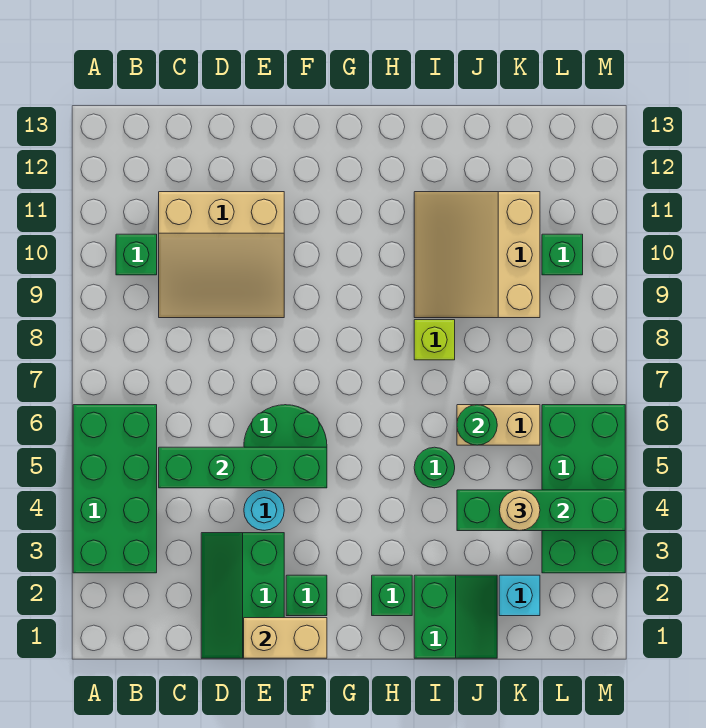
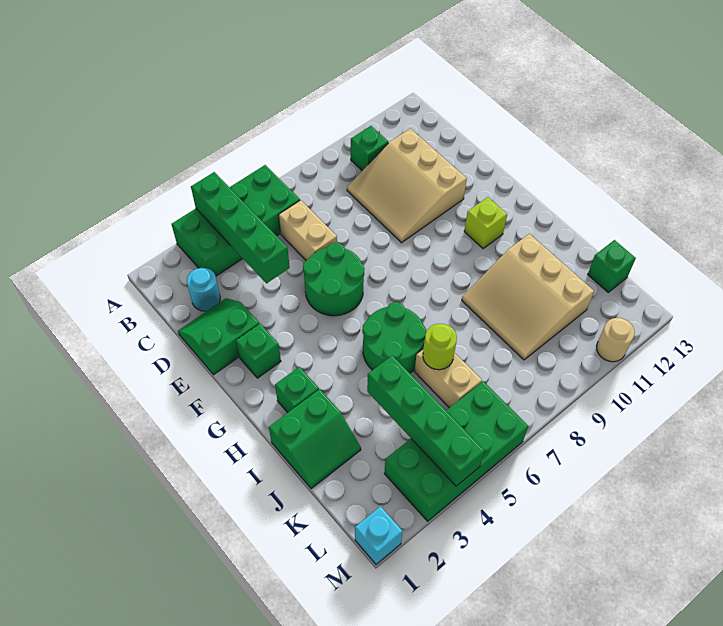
green brick C5:F5 level 2 -> green brick A4:D4 level 2
green slope D1:E3 level 1 top E -> green slope D1:E2 level 1 top E
tan brick E1:F1 level 2 -> tan brick C6:D6 level 1
cyan round brick E4 level 1 -> cyan round brick C2 level 1
green round brick I5 level 1 -> green round brick H5:I6 level 1
lime brick I8 level 1 -> lime brick G11 level 1
tan slope I9:K11 level 1 top K -> tan slope I9:K11 level 1 top 11
green round brick J6 level 2 -> lime round brick J6 level 2
cyan brick K2 level 1 -> cyan brick M1 level 1
tan round brick K4 level 3 -> tan round brick M11 level 1
green brick L10 level 1 -> green brick K13 level 1

